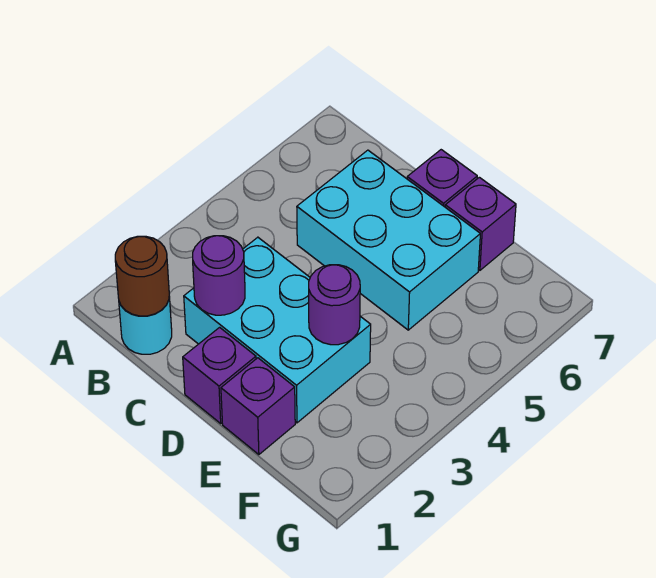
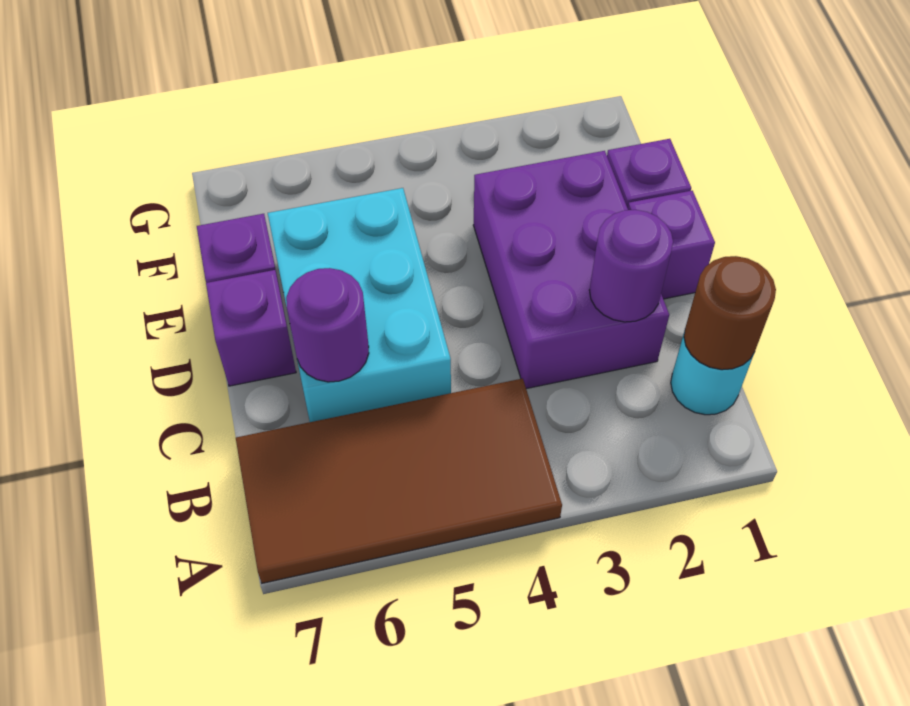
none -> brown tile A4:B7 level 1
cyan brick C2:E3 level 1 -> purple brick C2:E3 level 1
purple round brick E3 level 2 -> purple round brick C6 level 2

